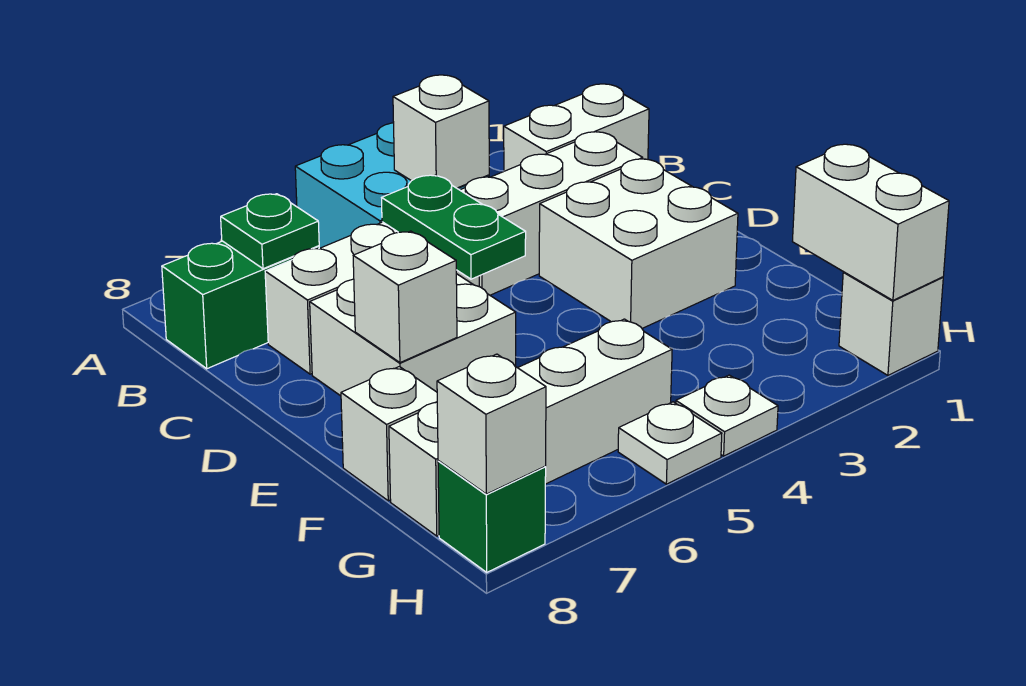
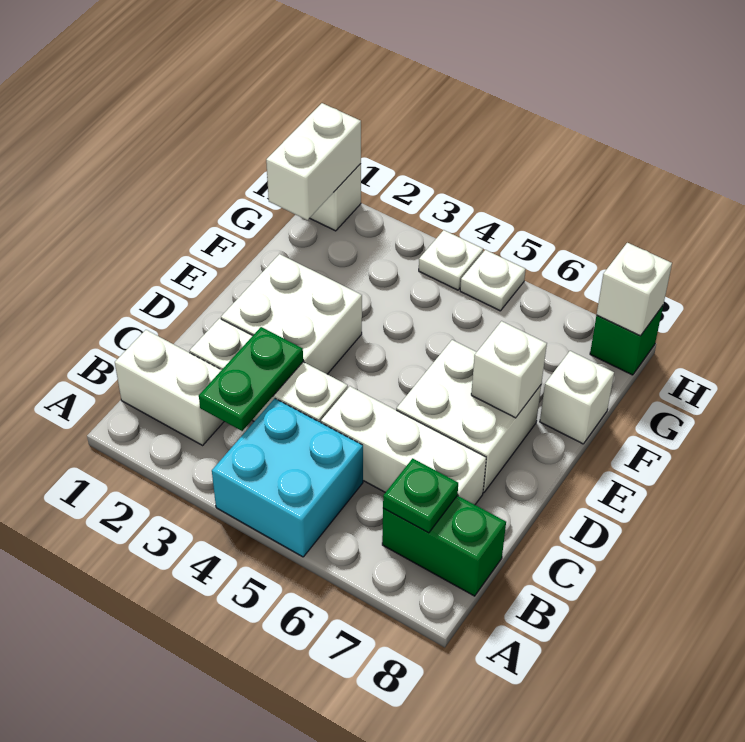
white brick B4 level 2 -> none
green plate C5:D5 level 2 -> green plate B3:C3 level 2
white brick G5:G8 level 1 -> none

